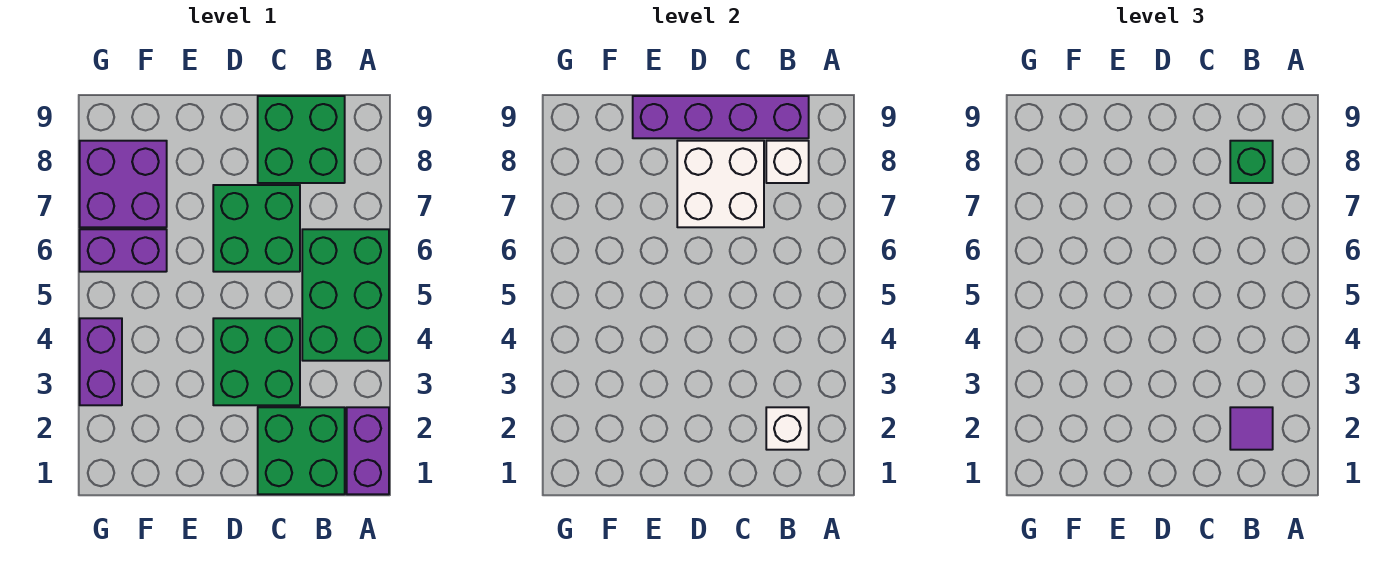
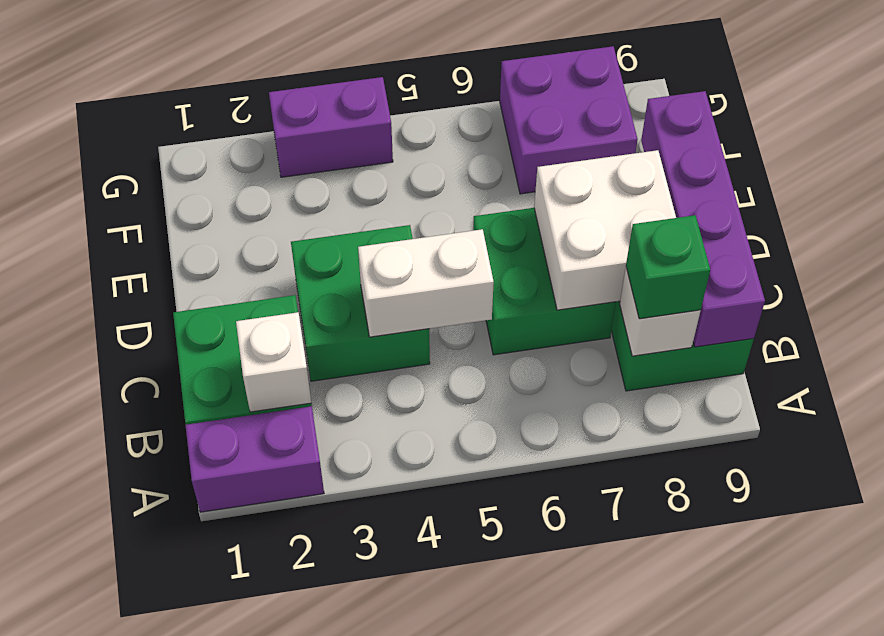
green brick A4:B6 level 1 -> none
purple tile B2 level 3 -> none
none -> white brick C4:C5 level 2
purple brick F6:G6 level 1 -> none

